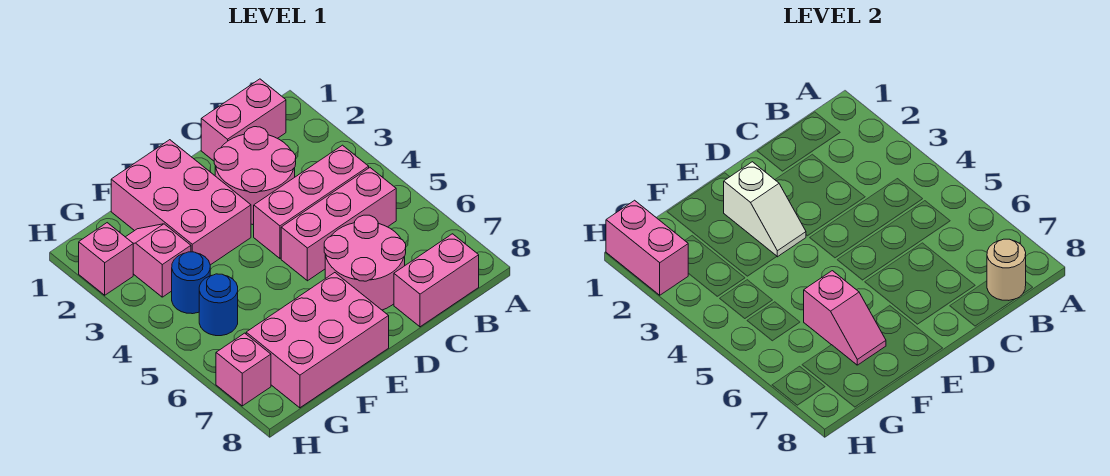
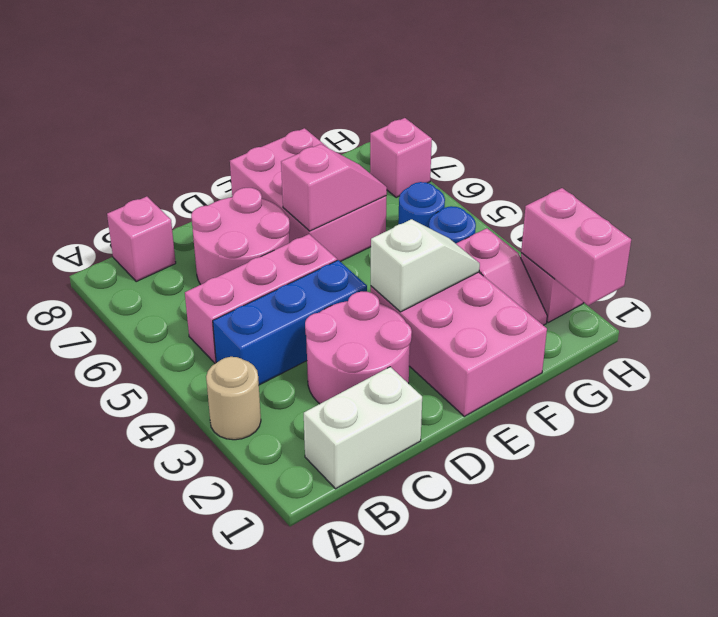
pink brick B1:C1 level 1 -> white brick B1:C1 level 1
pink brick B4:D4 level 1 -> blue brick B4:D4 level 1
pink brick B8:C8 level 1 -> pink brick B8 level 1
tan round brick B8 level 2 -> tan round brick A3 level 1
white slope E2:E3 level 2 top 2 -> white slope E3:F3 level 2 top E
pink brick E7:G8 level 1 -> pink brick E6:F8 level 1
pink slope F6:F7 level 2 top 6 -> pink slope E6:F6 level 2 top E

